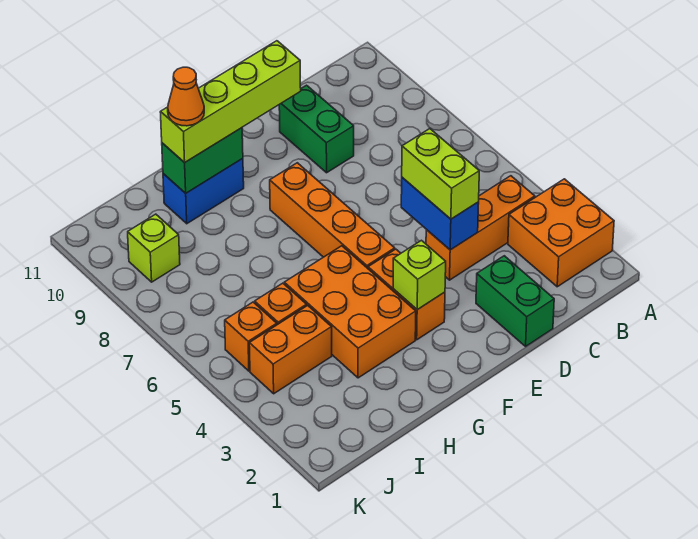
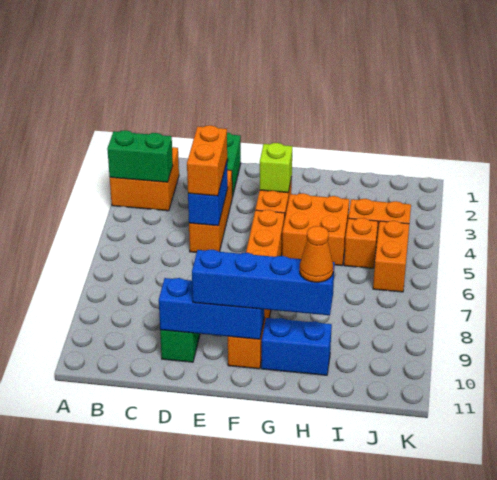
orange brick B4:D4 level 1 -> orange brick D3:D5 level 1
lime brick D4:D5 level 3 -> orange brick D4:D5 level 3
none -> blue brick D10:F10 level 2
lime brick E10:H10 level 3 -> blue brick E10:H10 level 3
orange brick F5:F8 level 1 -> orange brick F5:F10 level 1
orange brick G3:H5 level 1 -> orange brick G4:H5 level 1
green brick G10:H10 level 2 -> green brick A3:B3 level 2
orange brick J5 level 1 -> orange brick J5:J6 level 1
lime brick J9 level 1 -> none

